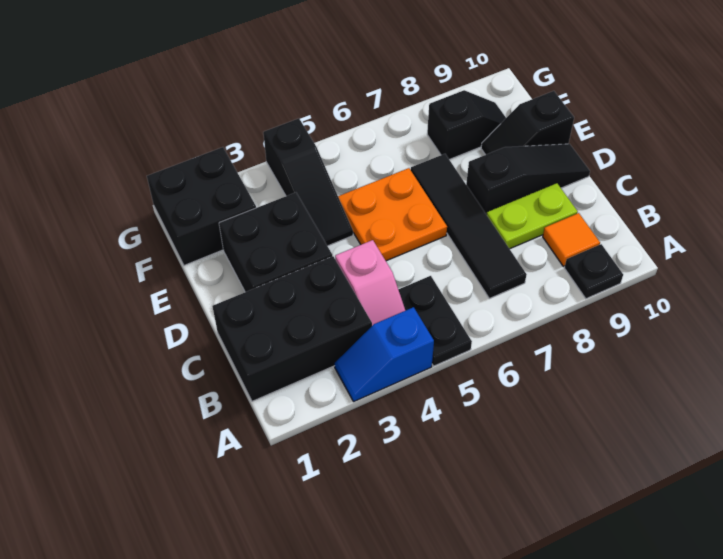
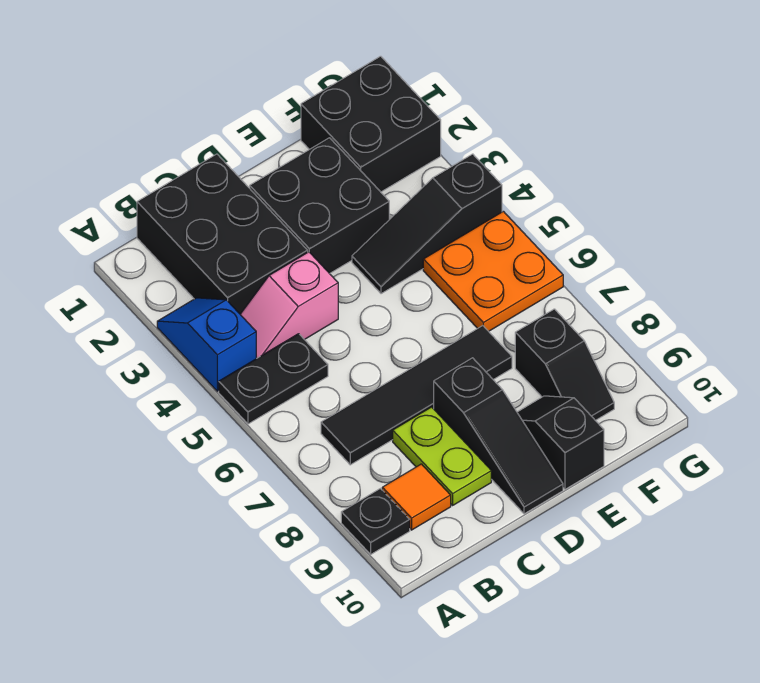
orange plate D5:E6 level 1 -> orange plate F5:G6 level 1

